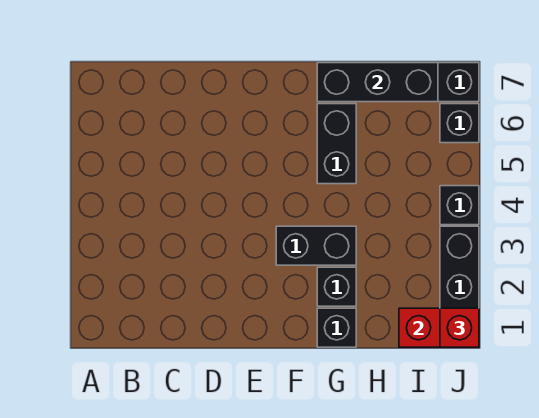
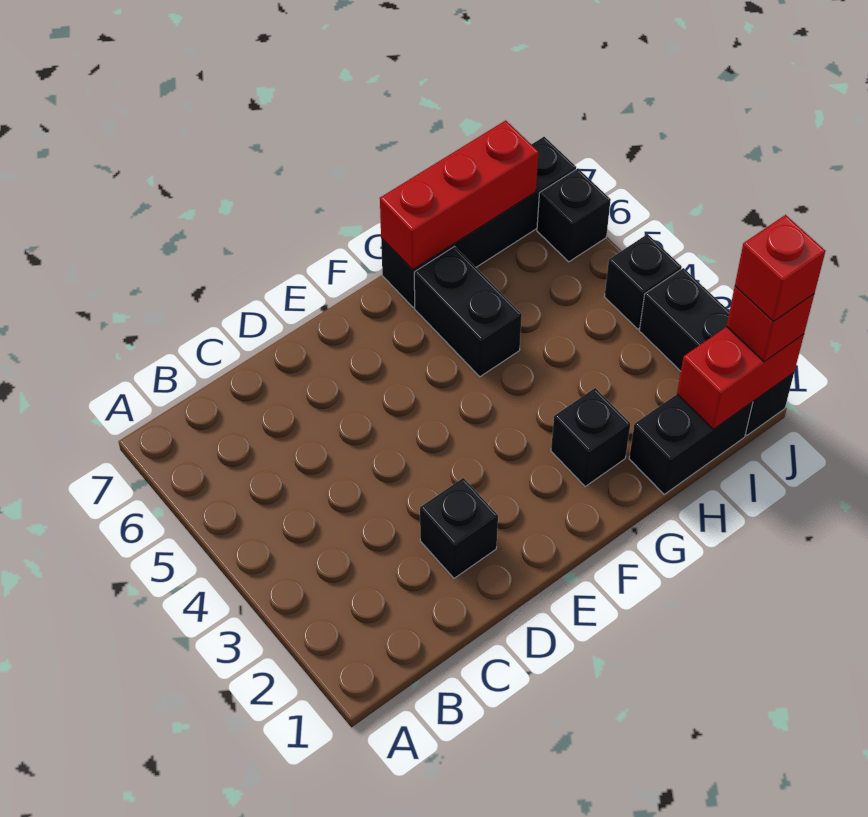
black brick F3:G3 level 1 -> black brick H1:I1 level 1
black brick G1 level 1 -> black brick D2 level 1
black brick G7:I7 level 2 -> red brick G7:I7 level 2
none -> red brick J1 level 4

